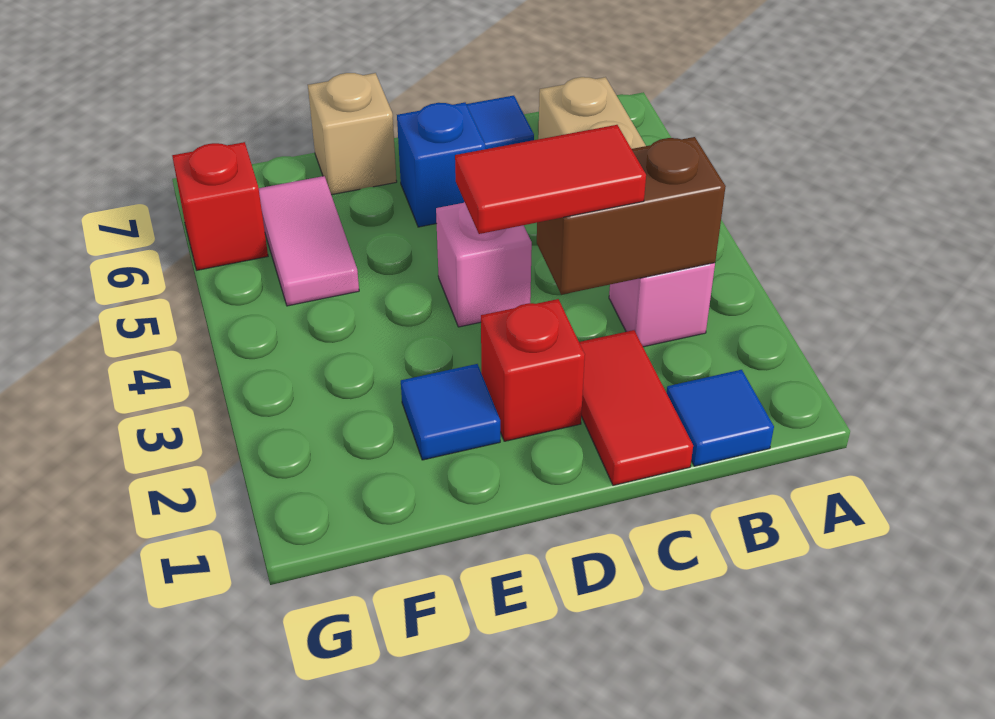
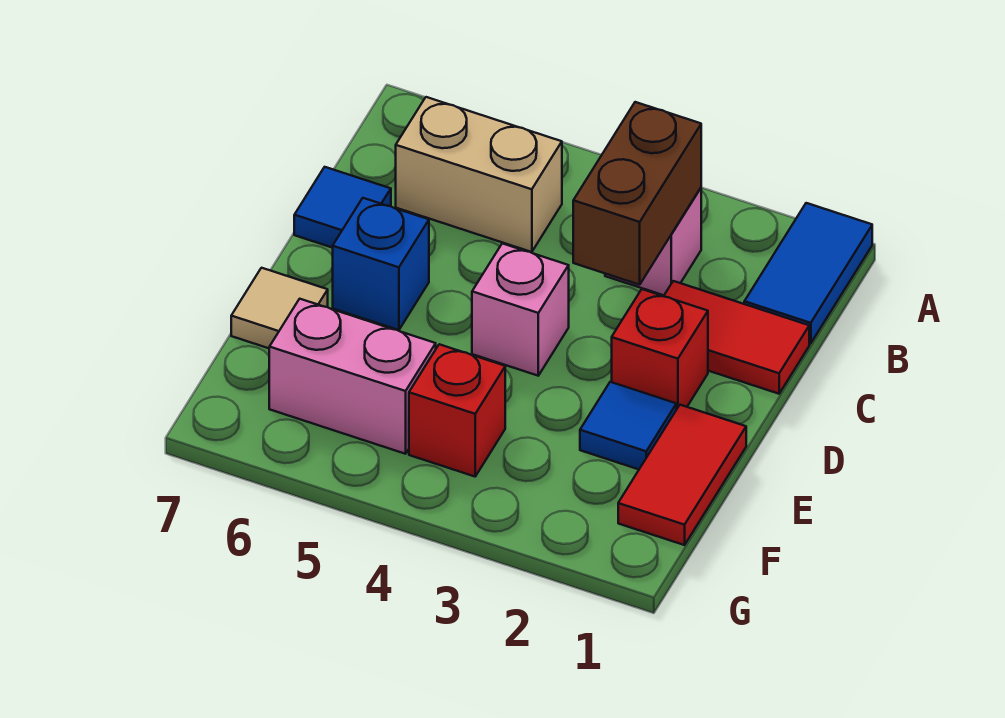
blue tile B1 level 1 -> blue tile A1:B1 level 1
red tile C3:D3 level 3 -> red tile E1:F1 level 1
tan brick E7 level 1 -> tan tile E7 level 1
pink tile F5:F6 level 1 -> pink brick F5:F6 level 1
red brick G6 level 1 -> red brick F4 level 1

